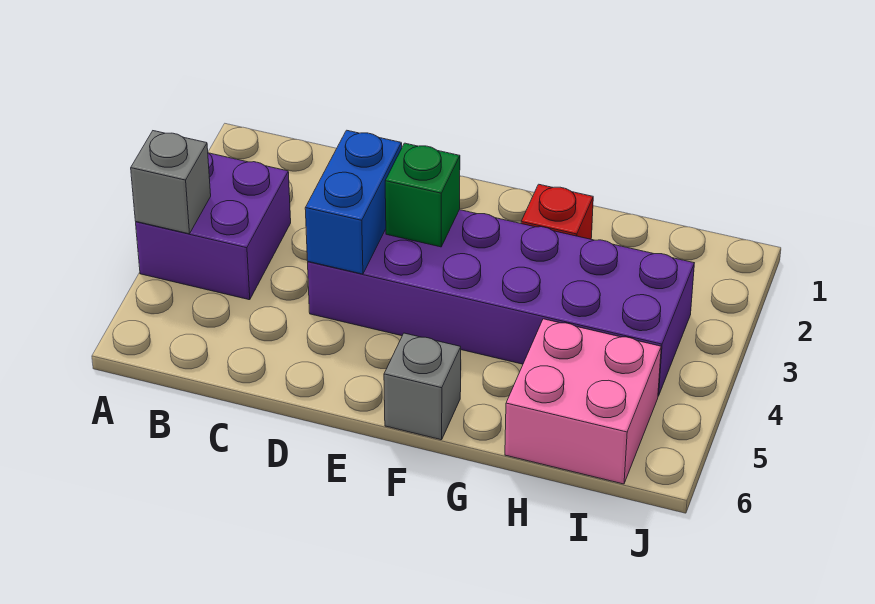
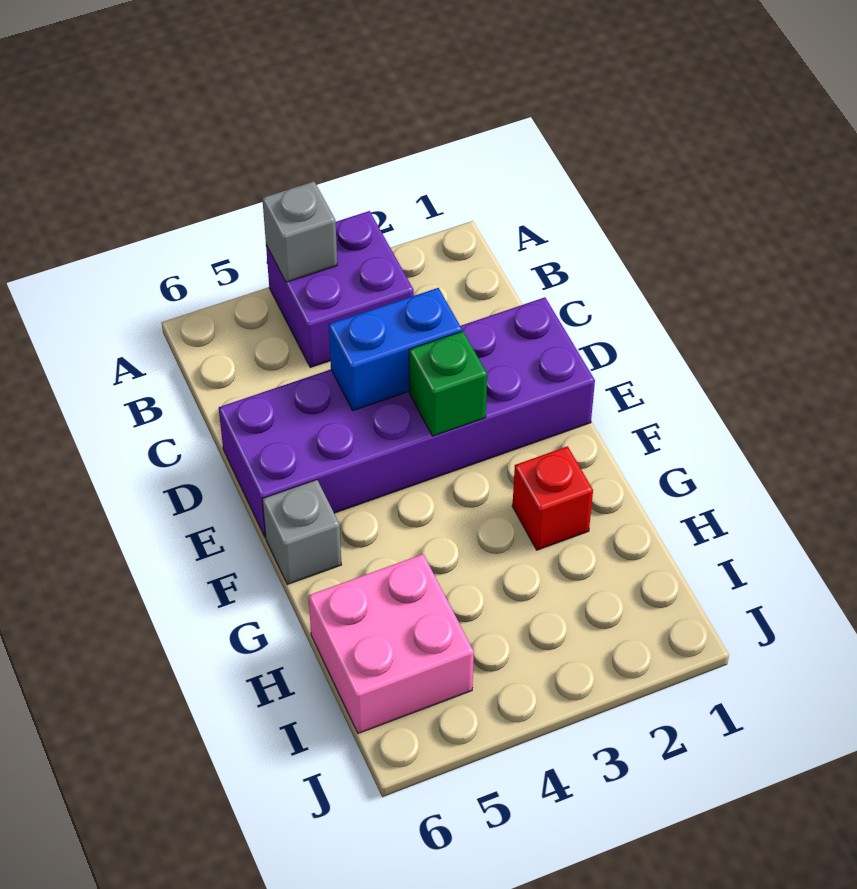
purple brick D3:I4 level 1 -> purple brick D1:E6 level 1

